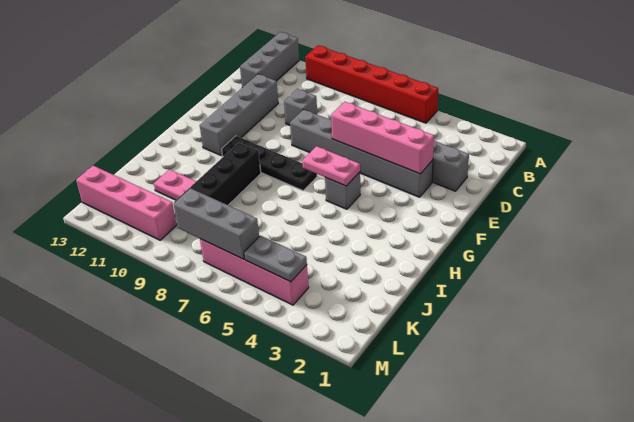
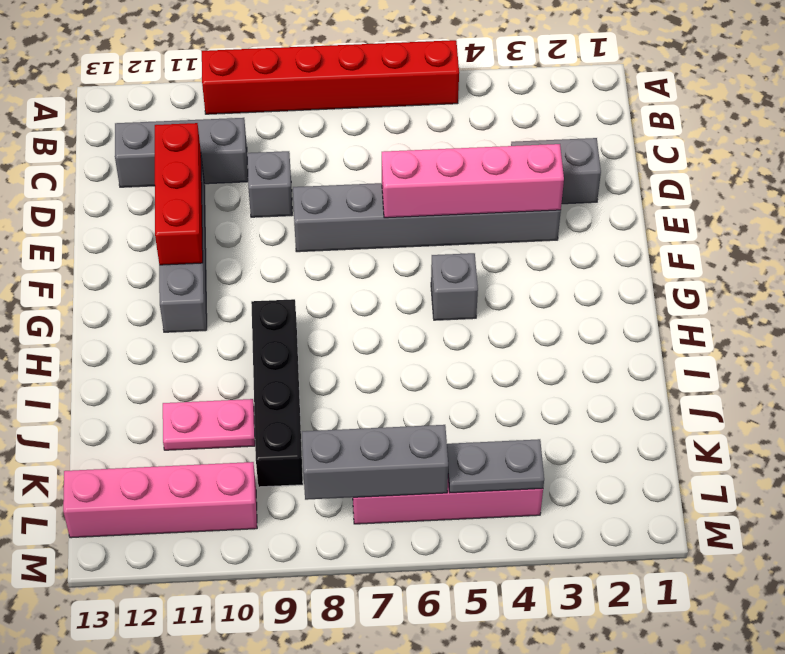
grey brick A12:C12 level 1 -> grey brick C10:C12 level 1
none -> red brick D11:F11 level 2
pink plate G5:G6 level 2 -> none
black plate G7:G10 level 1 -> none

